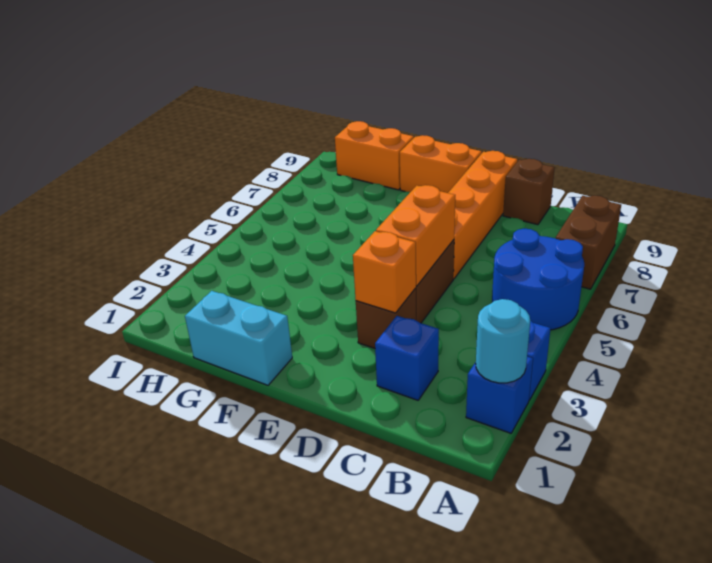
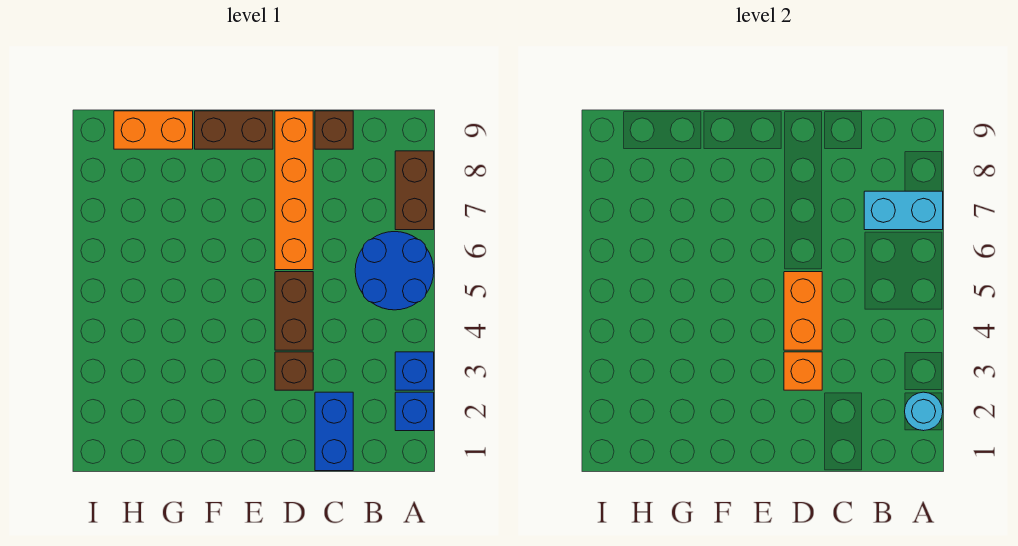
blue brick C2 level 1 -> blue brick C1:C2 level 1
orange brick E9:F9 level 1 -> brown brick E9:F9 level 1
cyan brick F1:G1 level 1 -> cyan brick A7:B7 level 2

